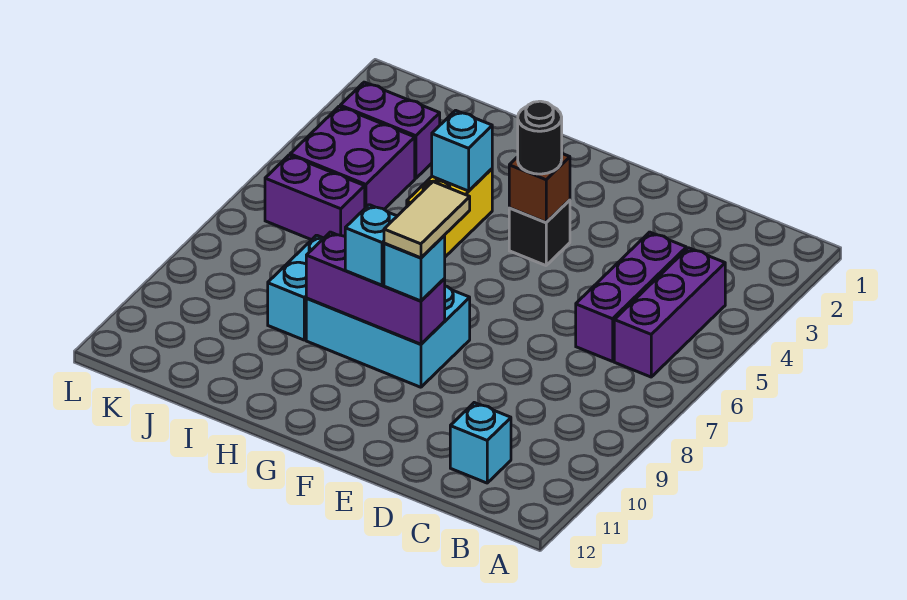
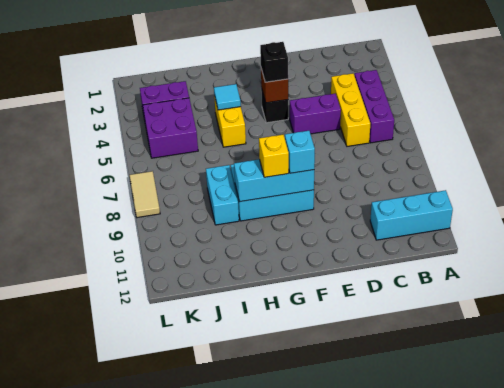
purple brick C4:C6 level 1 -> yellow brick C4:C6 level 1
cyan brick C11 level 1 -> cyan brick A11:C11 level 1
black round brick F4 level 3 -> black brick F4 level 3
tan tile F8:F9 level 4 -> tan tile L7:L8 level 1
purple brick F9:H9 level 2 -> cyan brick F9:H9 level 2
cyan brick G9 level 3 -> yellow brick G9 level 3
cyan brick H4 level 2 -> cyan tile H4 level 2
purple brick J6:K6 level 1 -> purple brick D5:E5 level 1

